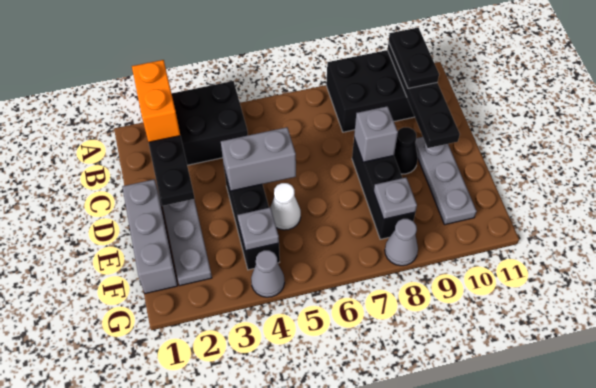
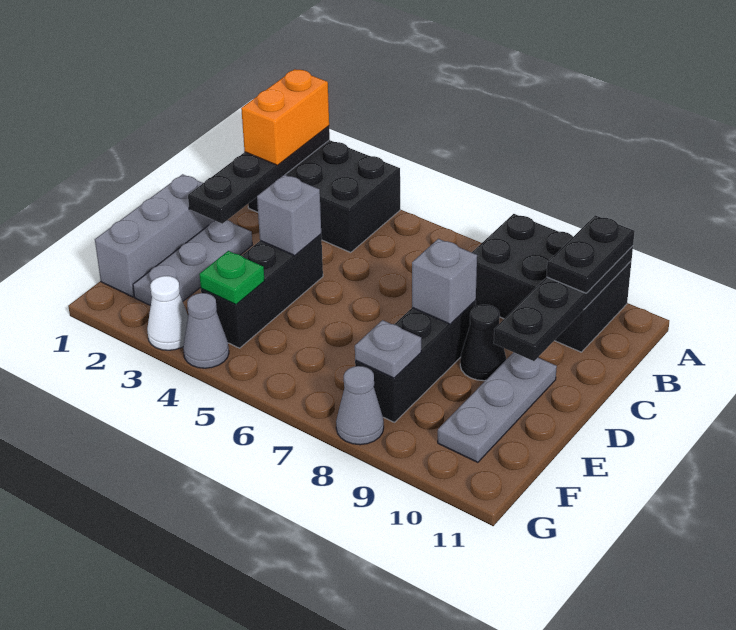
grey brick D4:D5 level 2 -> grey brick D4 level 2
white cone E5 level 1 -> white cone G3 level 1
grey plate F4 level 2 -> green plate F4 level 2

